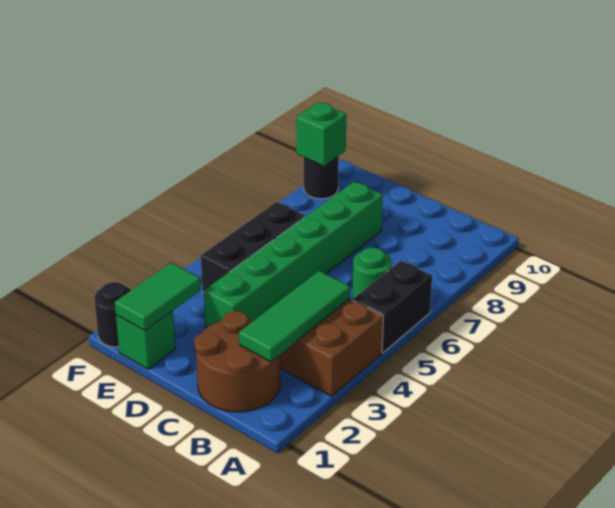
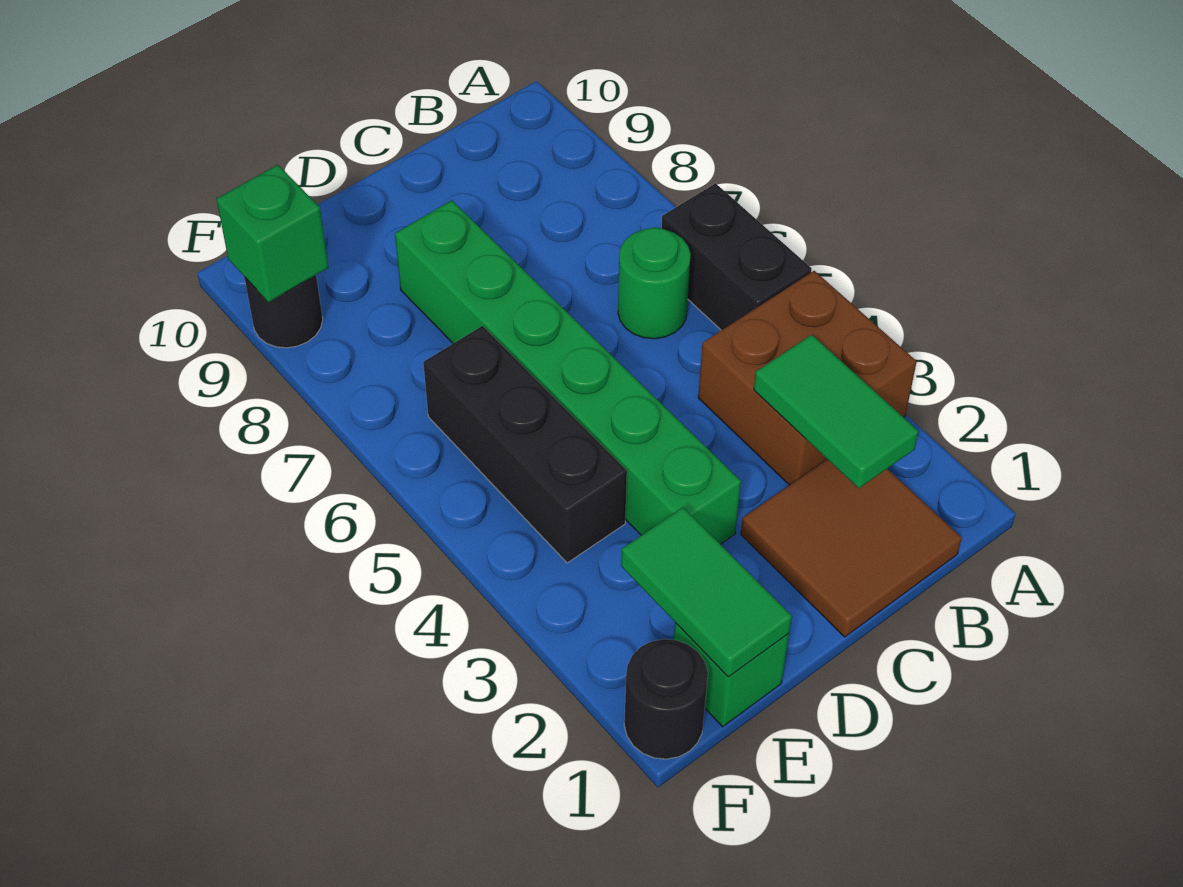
brown round brick B1:C2 level 1 -> brown tile B1:C2 level 1
green tile B2:B4 level 2 -> green tile B2:B3 level 2

